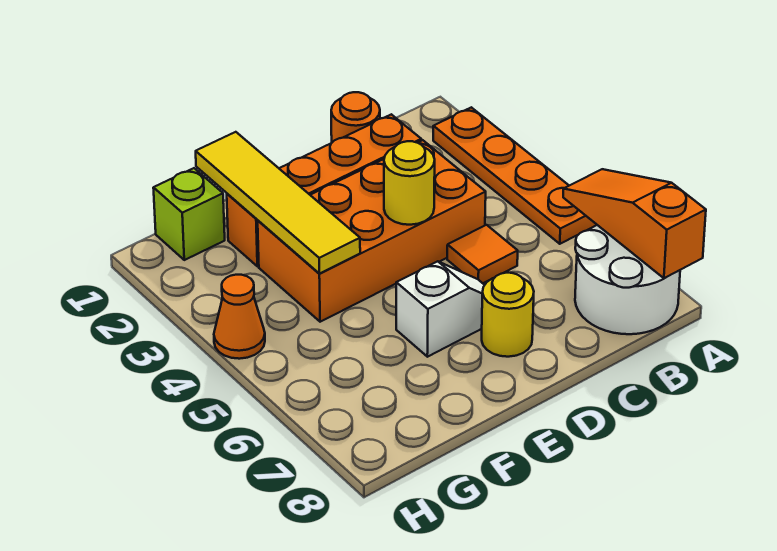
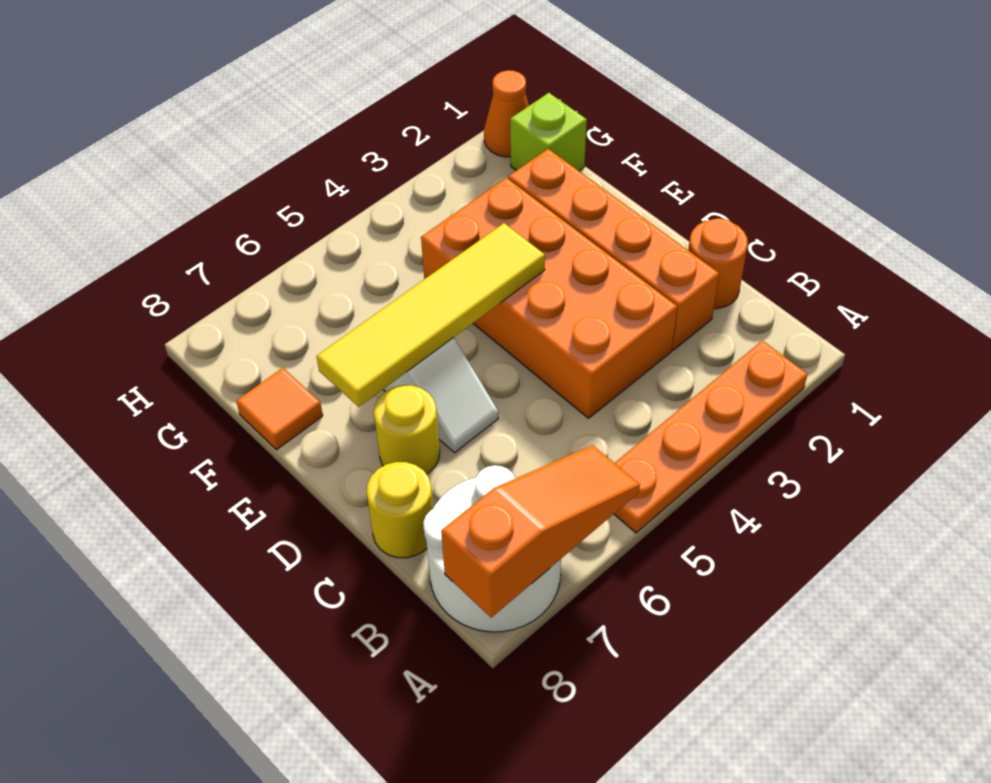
orange tile C5 level 1 -> orange tile F8 level 1
yellow round brick D4 level 2 -> yellow round brick C8 level 1
yellow tile F1:F4 level 2 -> yellow tile E4:E7 level 2
orange cone H4 level 1 -> orange cone H1 level 1

